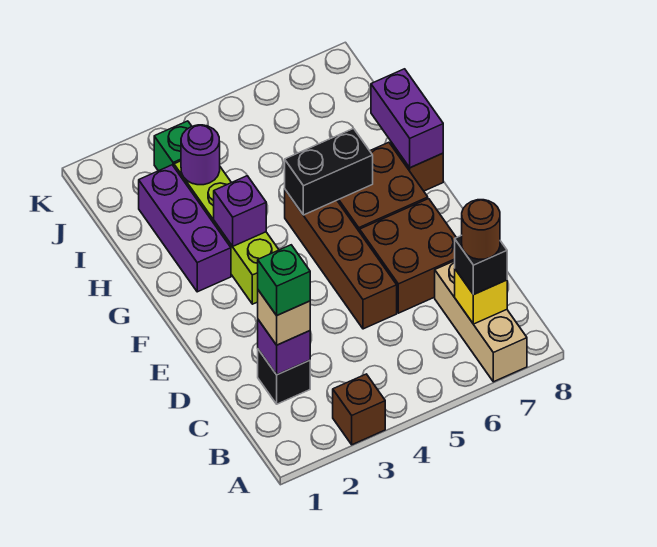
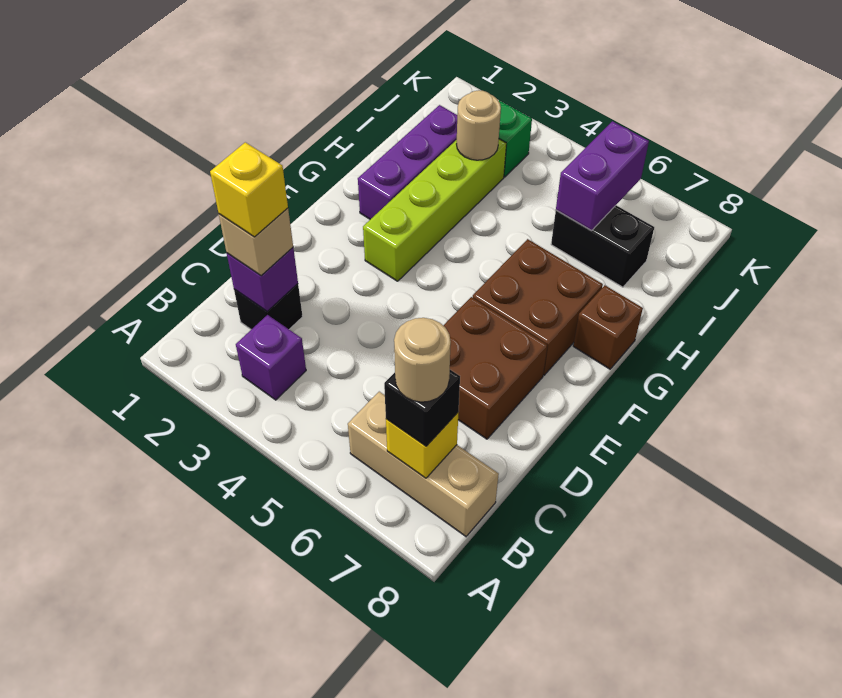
brown brick A3 level 1 -> none
tan brick A7:C7 level 1 -> tan brick B6:B8 level 1
brown round brick B7 level 4 -> tan round brick B7 level 4
green brick C2 level 4 -> yellow brick C2 level 4
brown brick D5:G5 level 1 -> none
purple brick G3 level 2 -> purple brick B3 level 1
black brick G5:G6 level 2 -> black brick I6:I7 level 1
purple brick G8:H8 level 2 -> purple brick I6:J6 level 2
purple round brick I3 level 2 -> tan round brick I3 level 2

